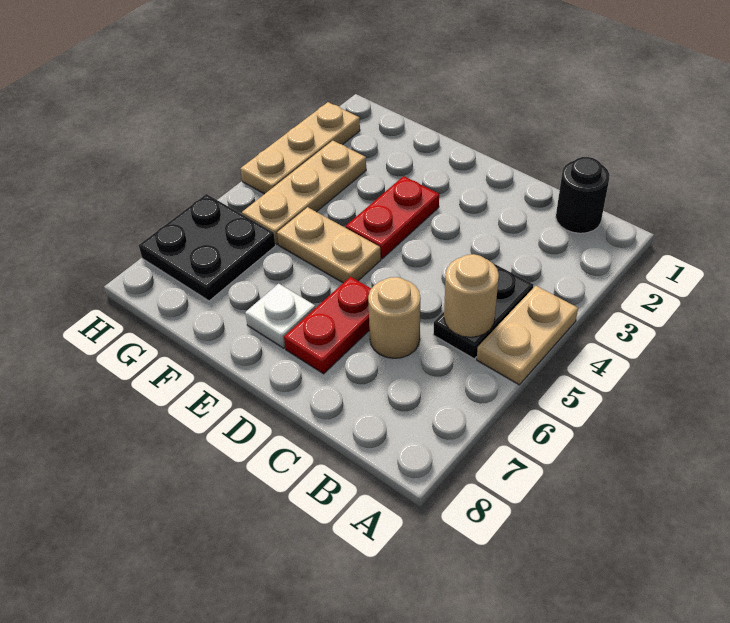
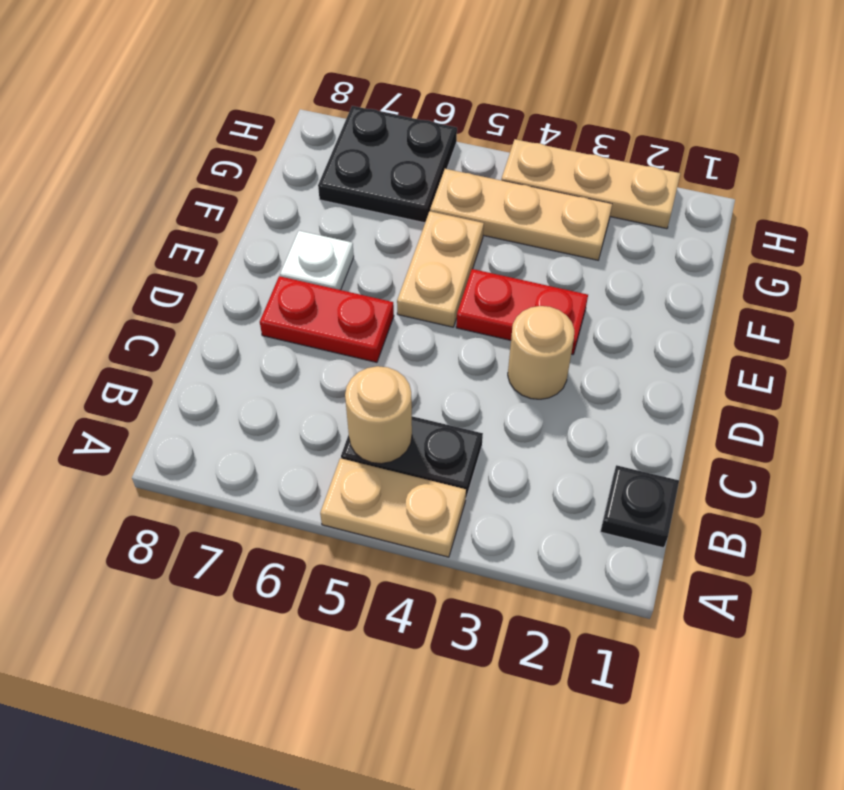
black round brick B1 level 1 -> black plate B1 level 1
tan round brick C6 level 1 -> tan round brick D3 level 1

